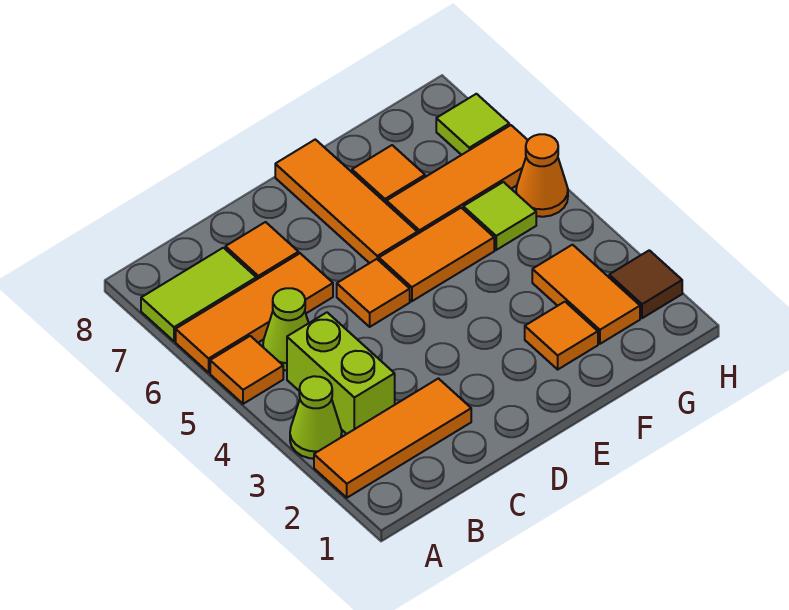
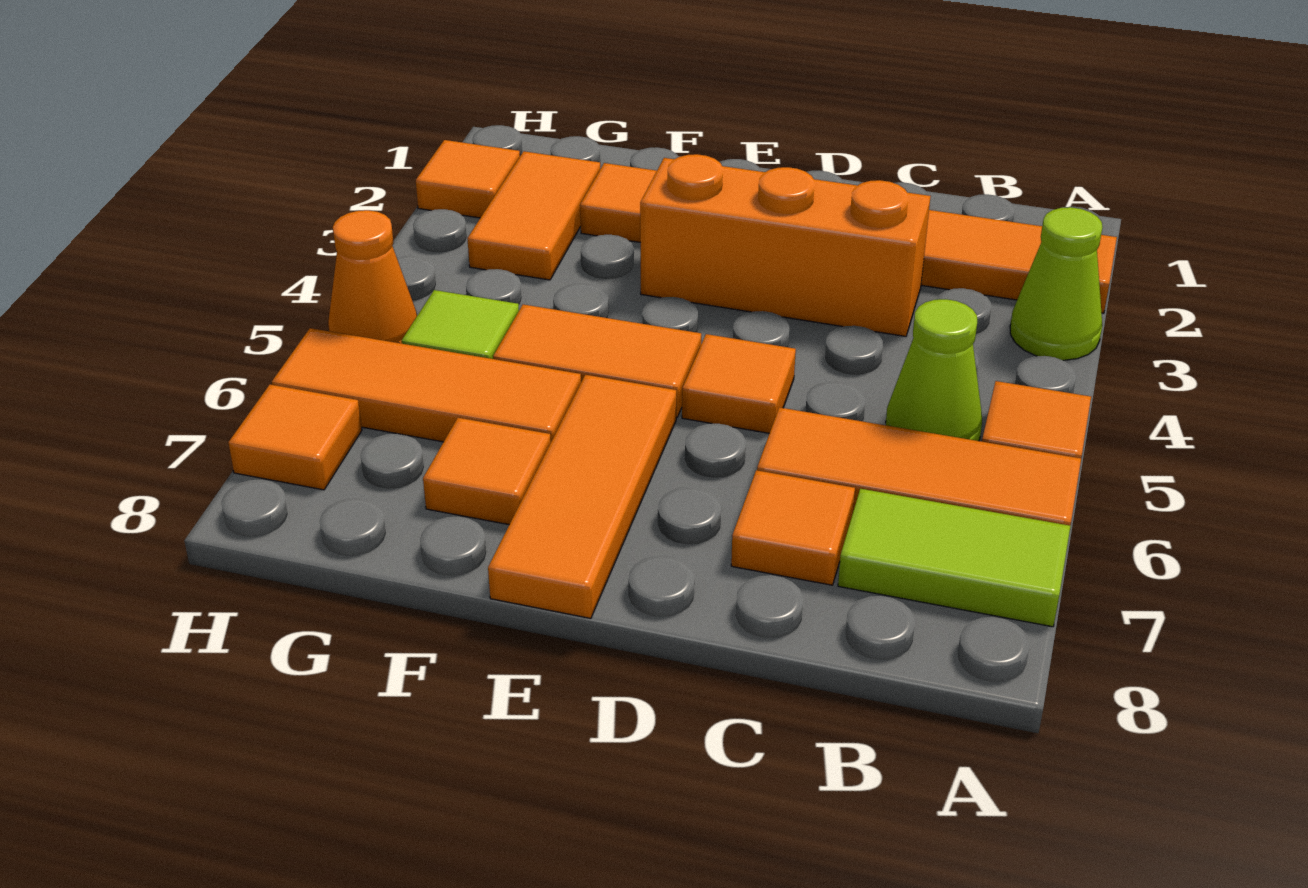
lime brick B3:B4 level 1 -> none
none -> orange brick C3:E3 level 1
brown tile H2 level 1 -> orange tile H2 level 1
lime tile H7 level 1 -> orange tile H7 level 1

